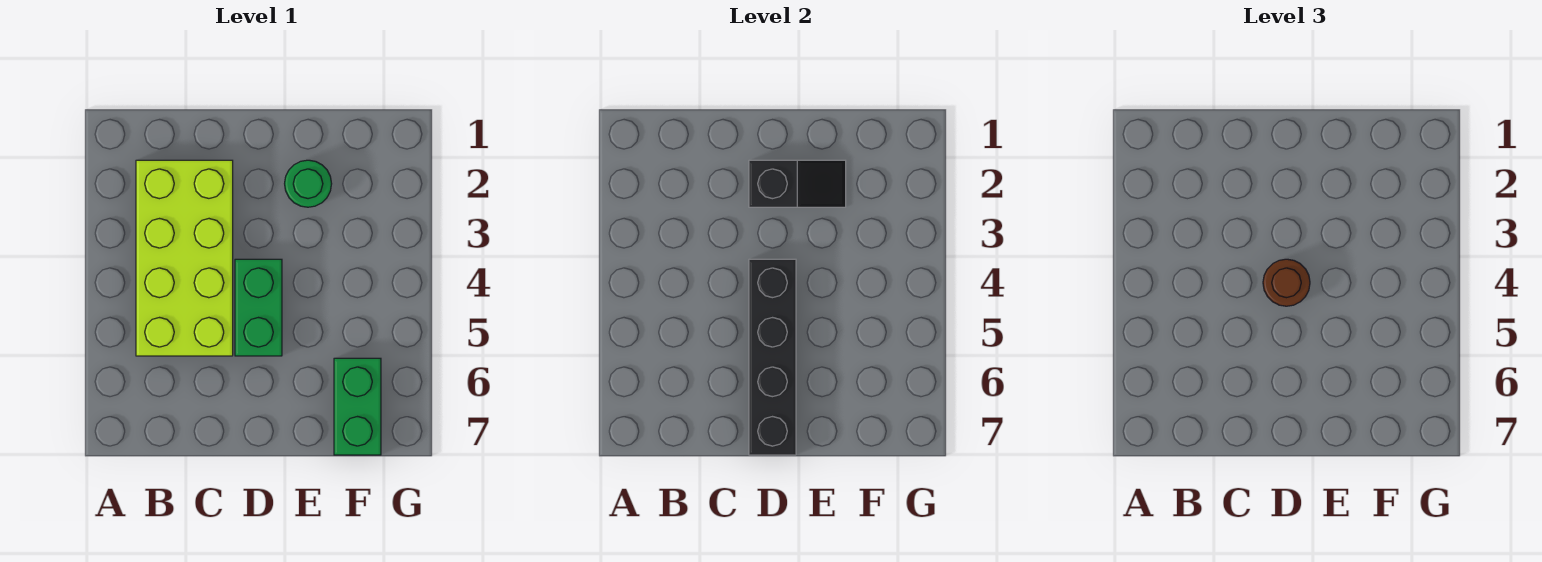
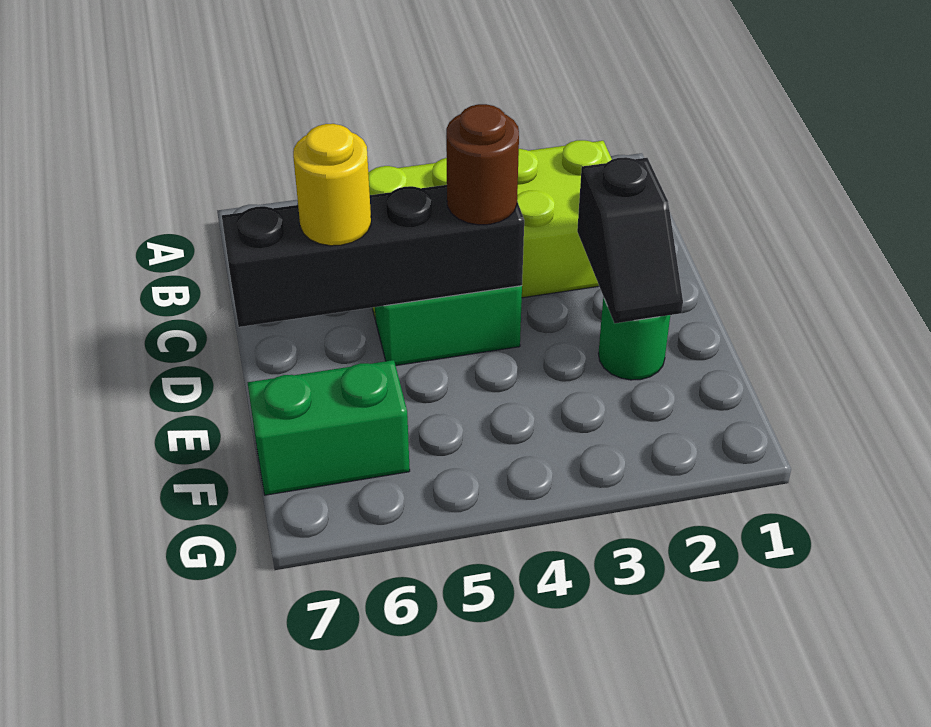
none -> yellow round brick D6 level 3

